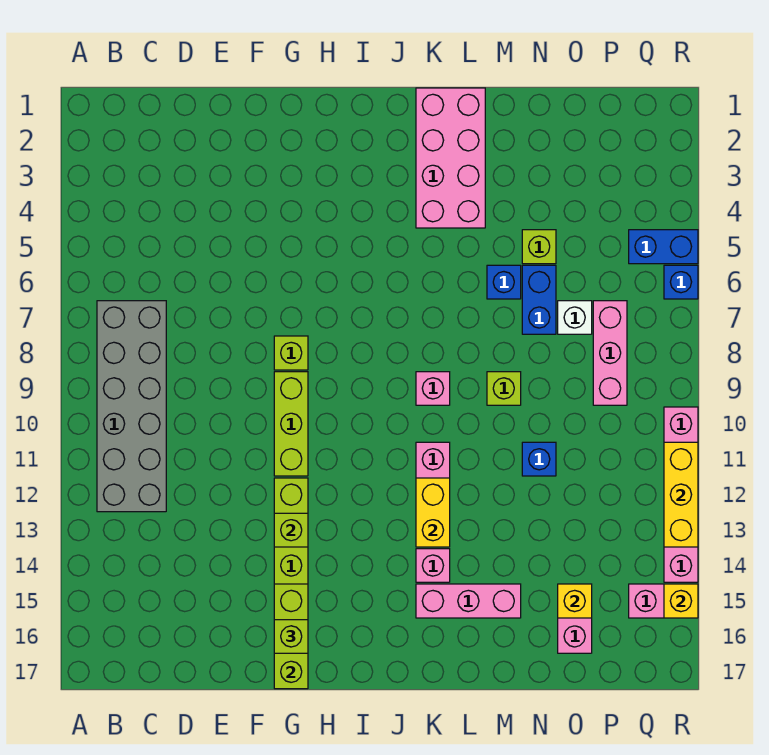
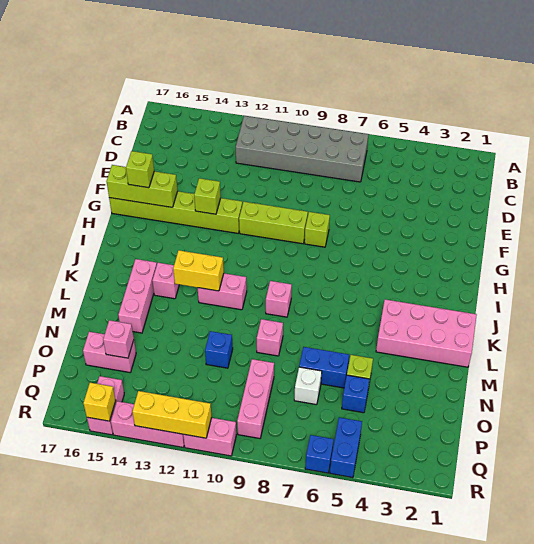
blue brick M6 level 1 -> blue brick O5 level 1
lime brick M9 level 1 -> pink brick M9 level 1
yellow brick O15 level 2 -> pink brick O15 level 2
pink brick P7:P9 level 1 -> pink brick O9:Q9 level 1

